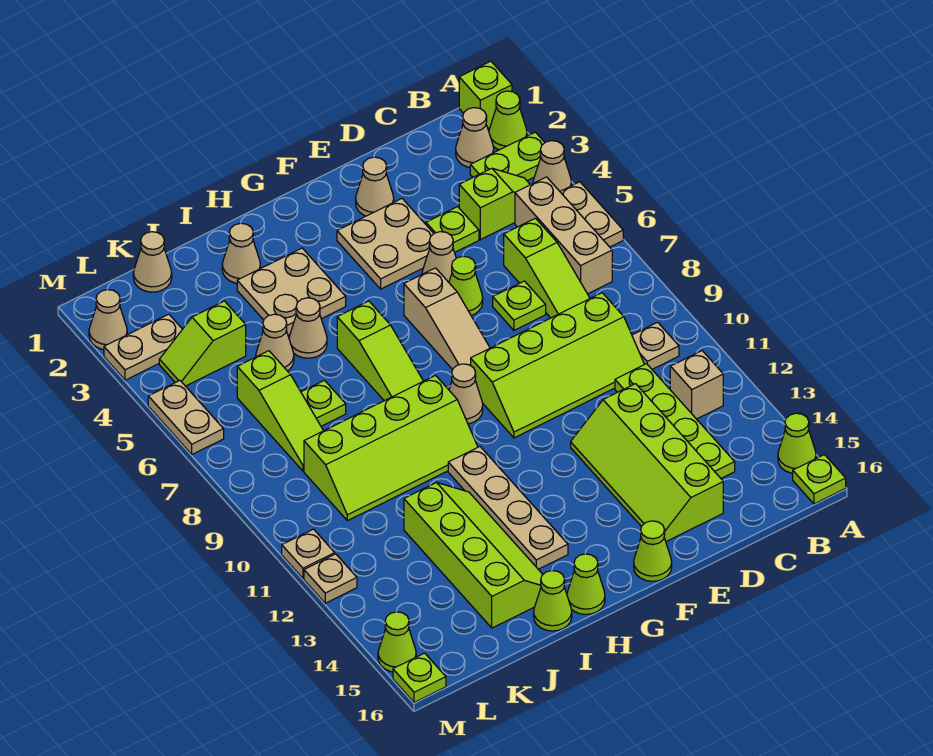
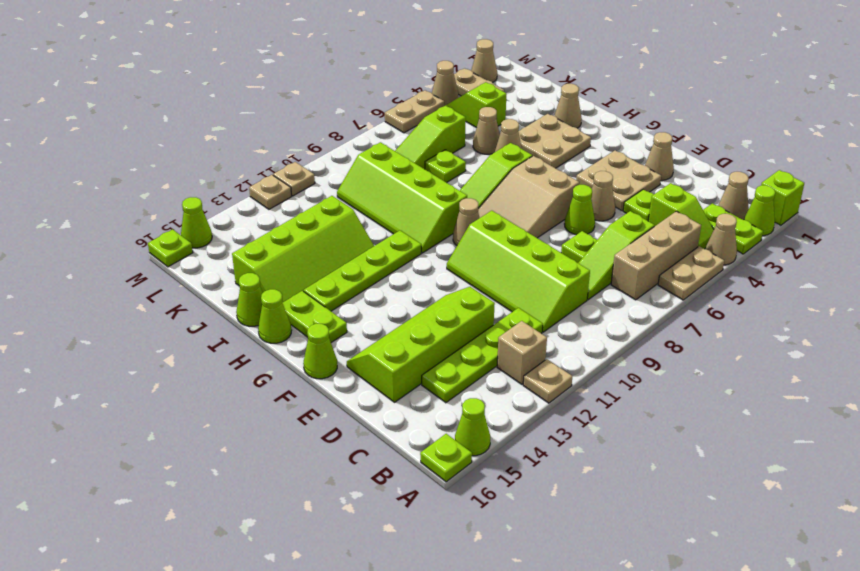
tan plate B10 level 1 -> tan plate A12 level 1
tan slope F6:F8 level 1 top 6 -> tan slope F6:G8 level 1 top 6
none -> lime plate G15:H15 level 1
tan plate H11:H14 level 1 -> lime plate H11:H14 level 1
tan cone K1 level 1 -> tan cone M4 level 1

